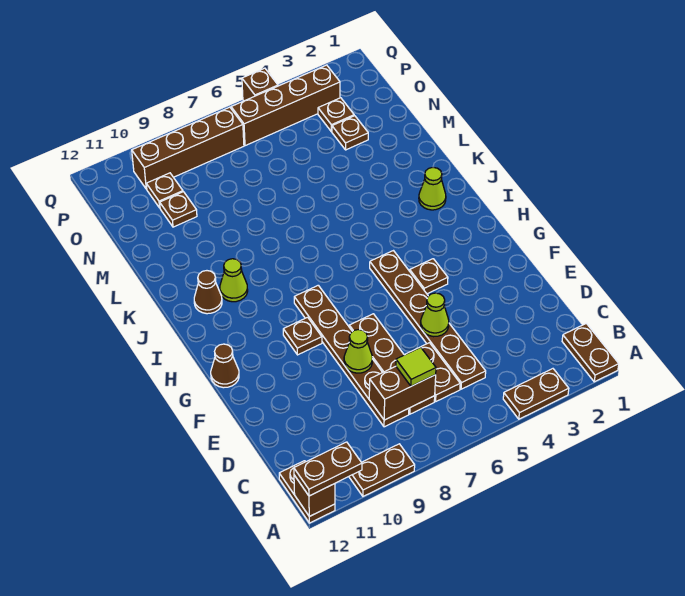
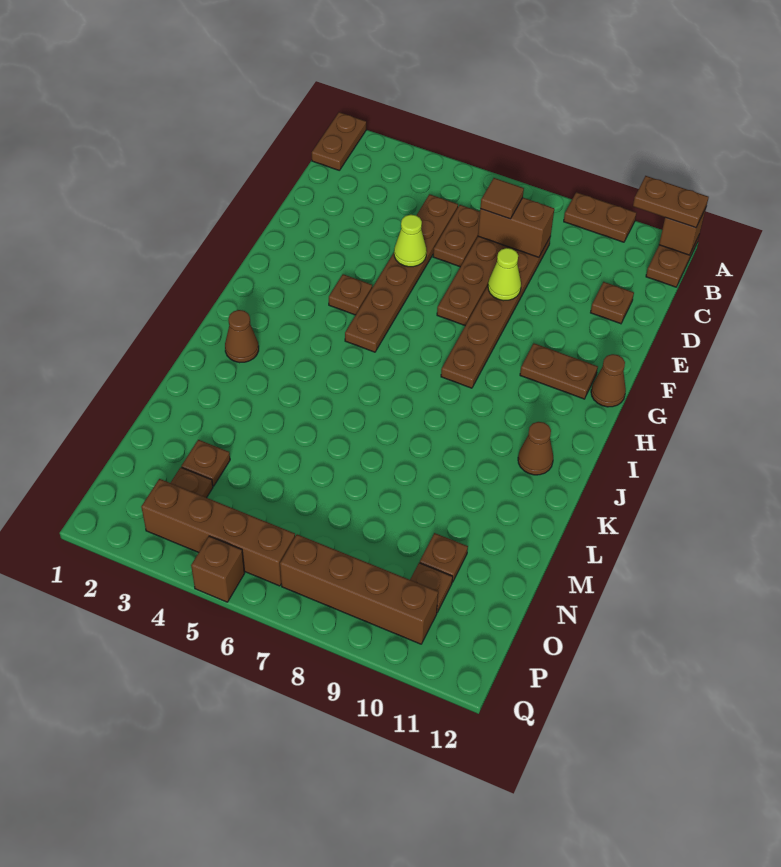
brown plate A3:A4 level 1 -> brown plate G10:G11 level 1
lime tile C7 level 3 -> brown tile C7 level 3
brown plate G9 level 1 -> brown plate D11 level 1
lime cone J2 level 1 -> brown cone J2 level 1
lime cone J10 level 1 -> none

